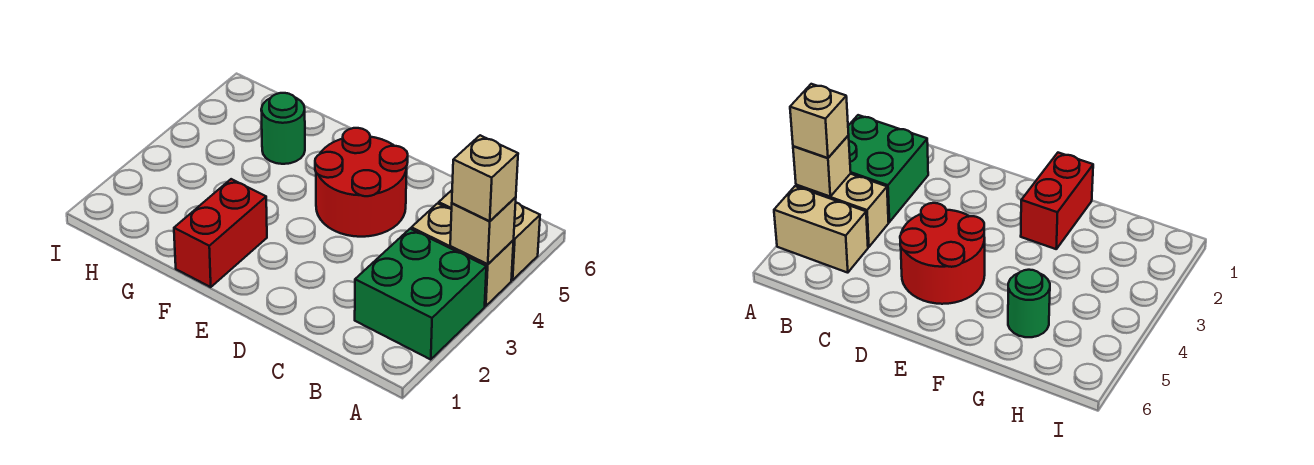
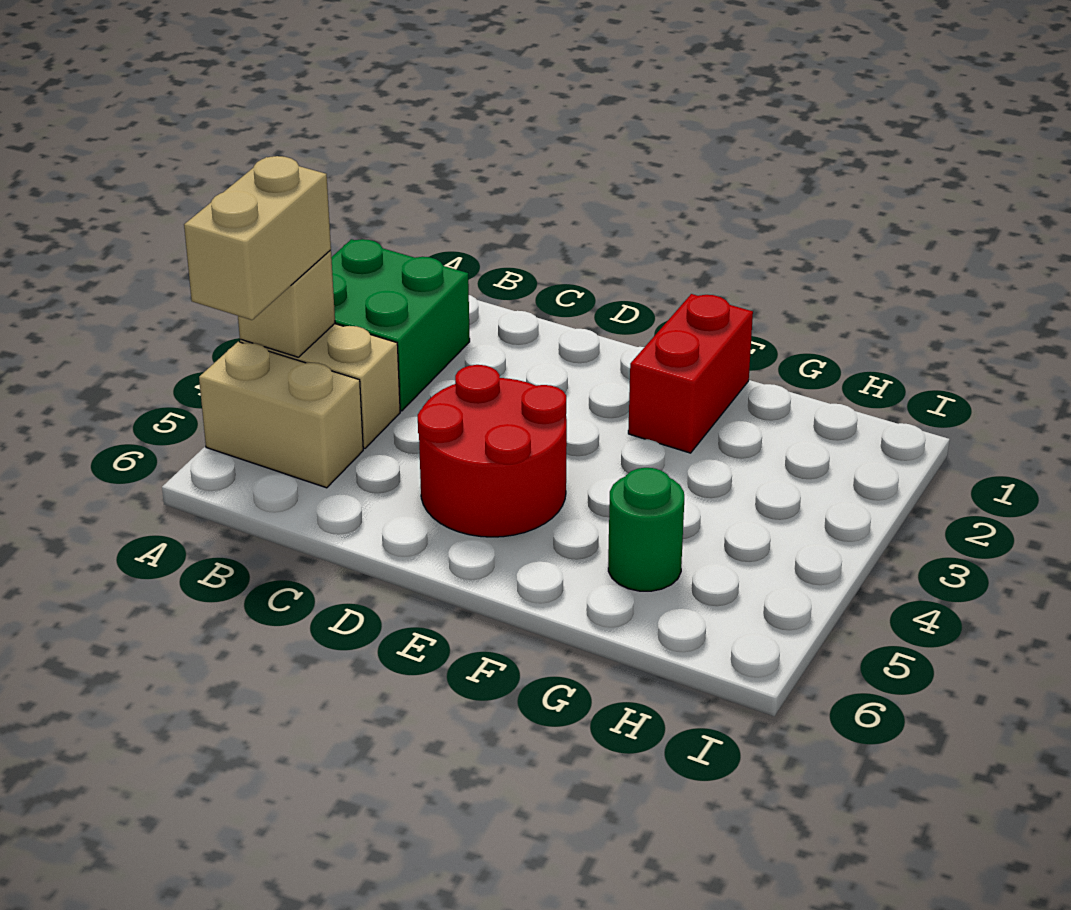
tan brick A4 level 3 -> tan brick A4:A5 level 3

